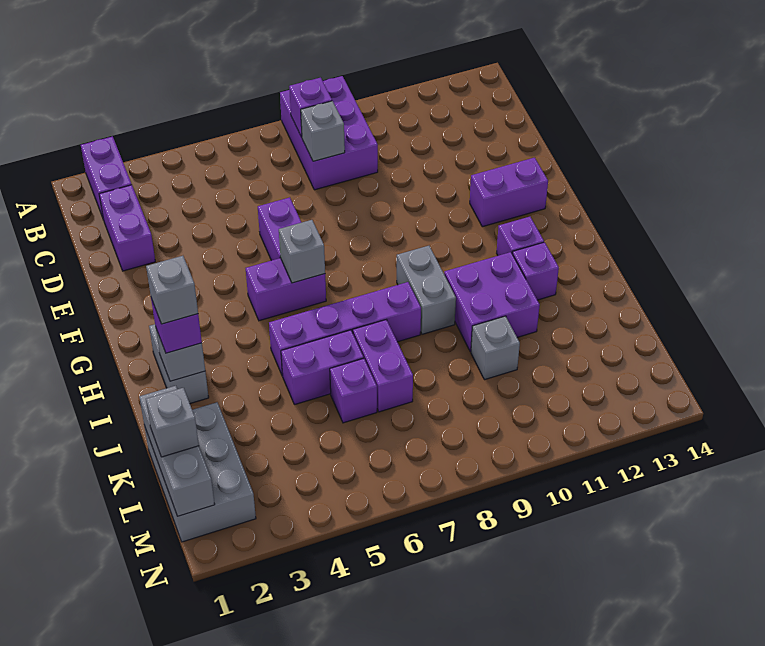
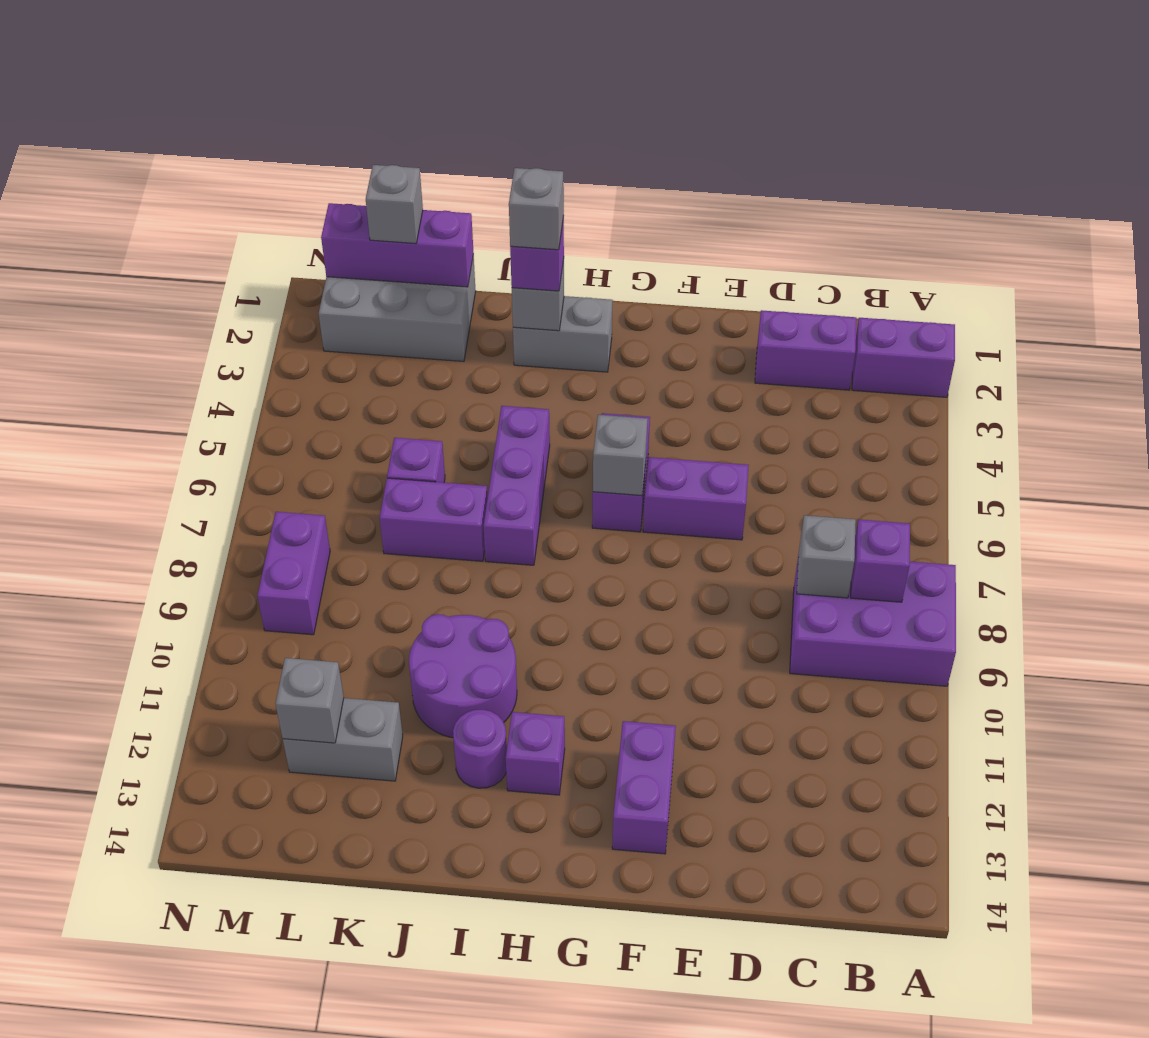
grey brick H9:I9 level 1 -> grey brick K12:L12 level 1
purple brick I5:I8 level 1 -> purple brick I5:I7 level 1
purple brick I10:J11 level 1 -> purple round brick I10:J11 level 1
purple brick I12 level 1 -> purple round brick I12 level 1
purple brick J5:J6 level 1 -> purple brick M8:M9 level 1
grey brick K1:M1 level 2 -> purple brick K1:M1 level 2
grey brick K10 level 1 -> grey brick L12 level 2

